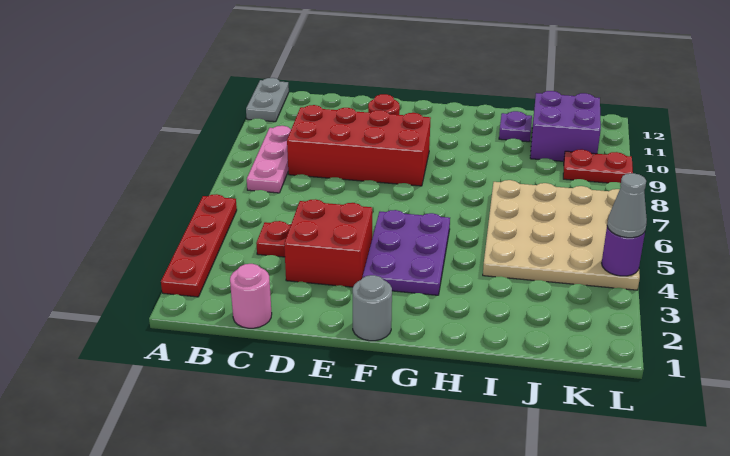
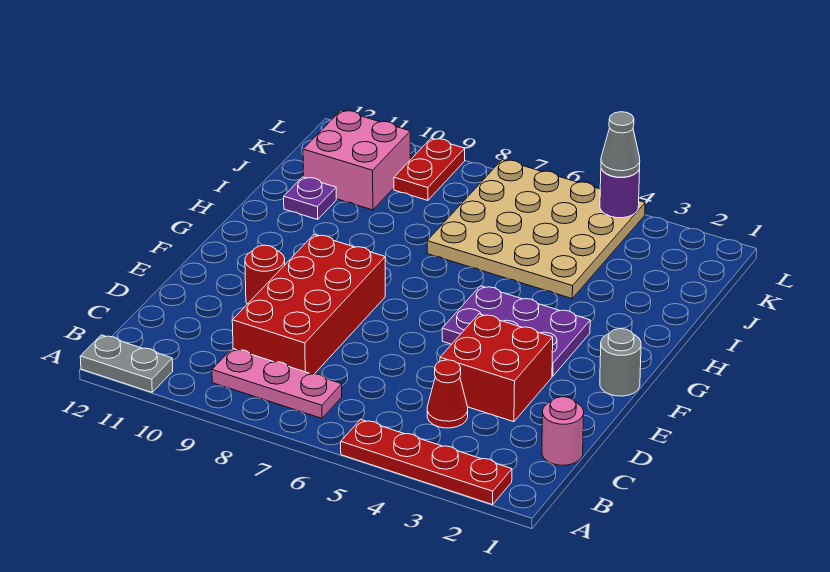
red plate C4 level 1 -> red cone C4 level 1
purple brick J10:K11 level 1 -> pink brick J10:K11 level 1

